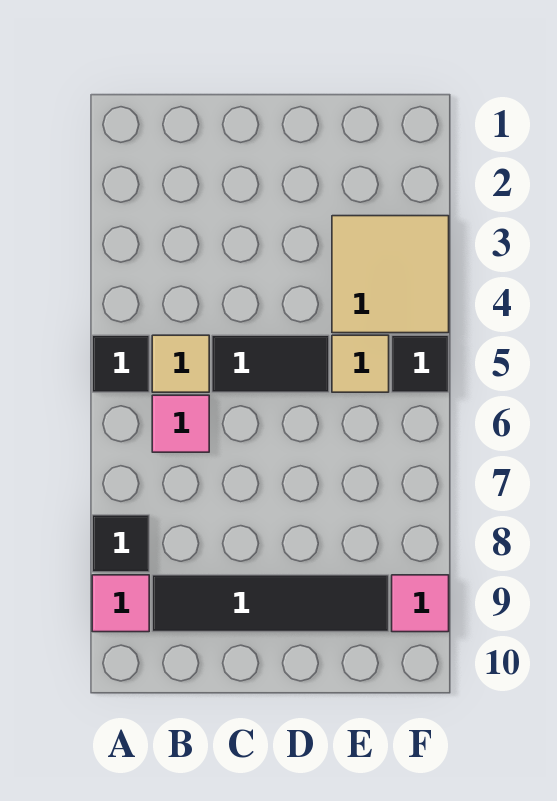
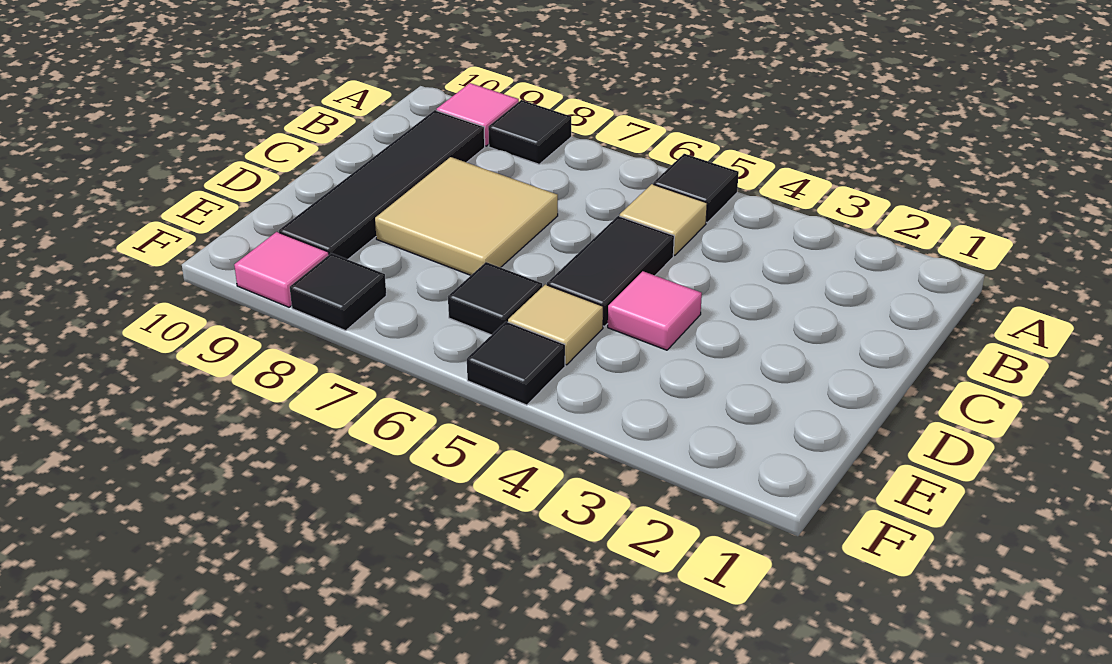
pink tile B6 level 1 -> pink tile D4 level 1
tan tile E3:F4 level 1 -> tan tile C7:D8 level 1
none -> black tile E6 level 1
none -> black tile F8 level 1

